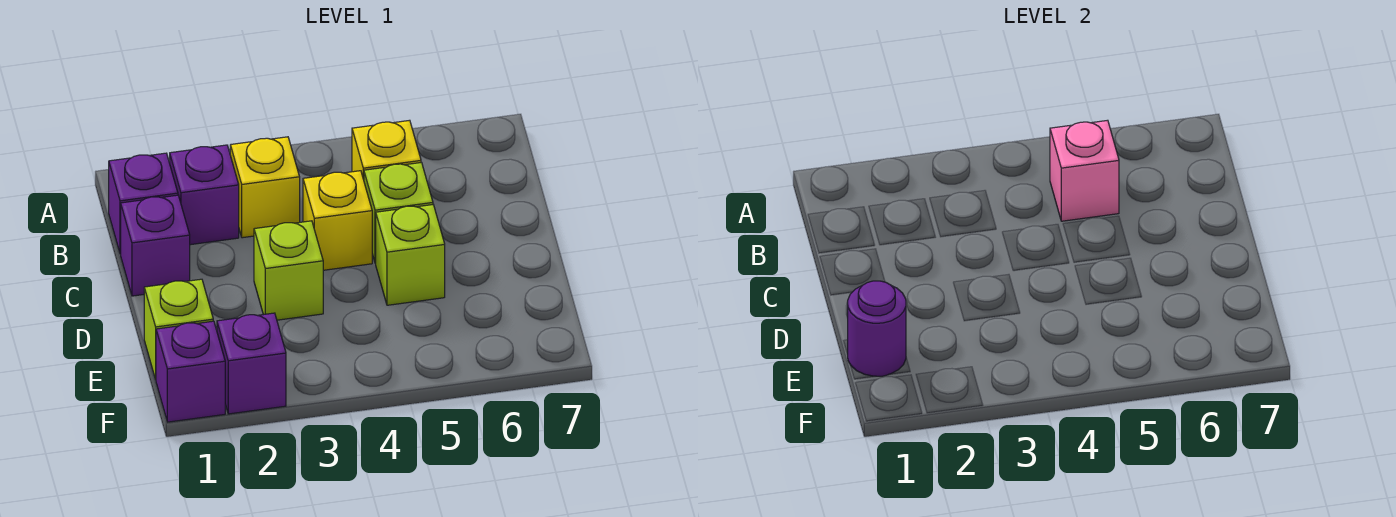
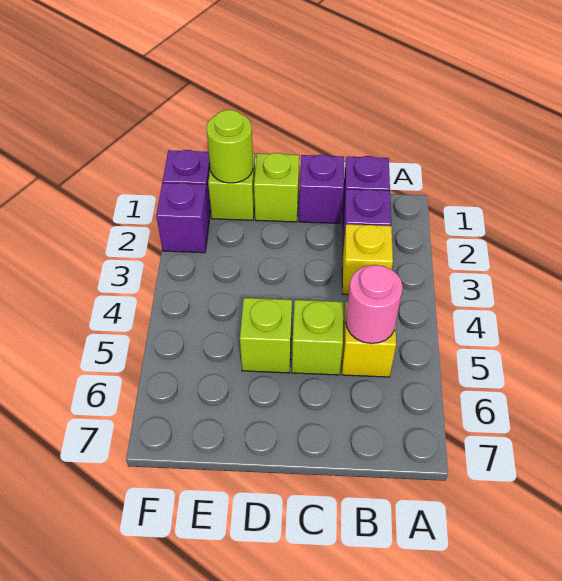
pink brick B5 level 2 -> pink round brick B5 level 2
yellow brick C4 level 1 -> none
lime brick D3 level 1 -> lime brick D1 level 1
purple round brick E1 level 2 -> lime round brick E1 level 2

